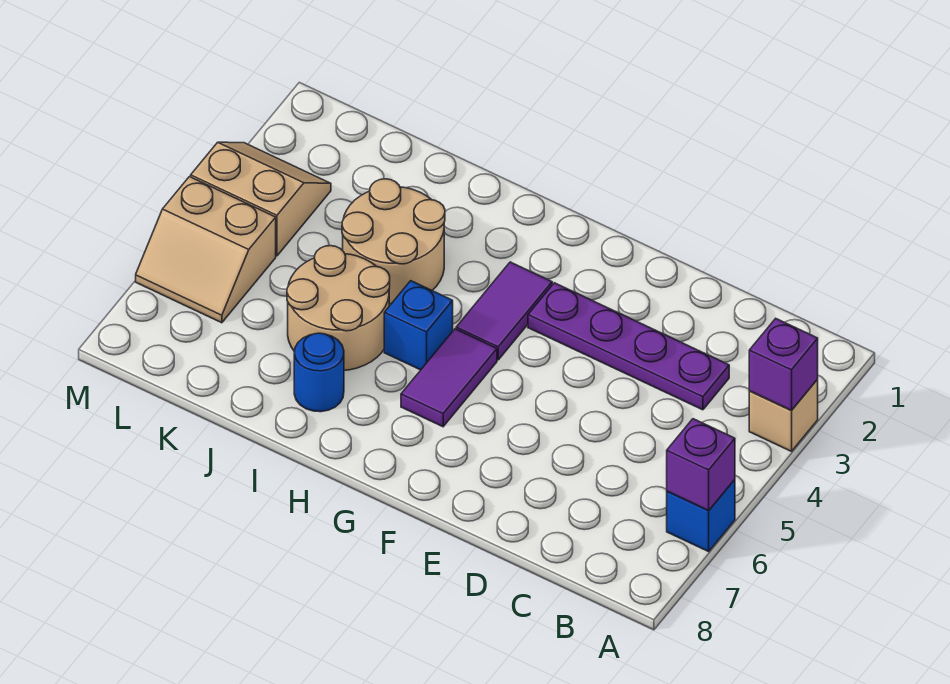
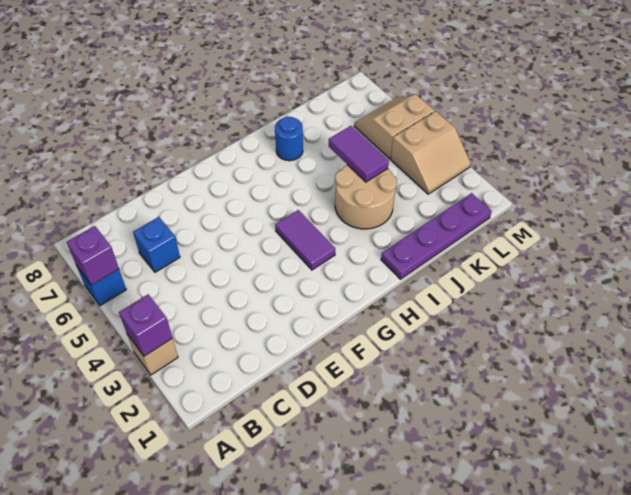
purple plate C3:F3 level 1 -> purple plate I1:L1 level 1
purple tile G5:G6 level 1 -> purple tile J4:J5 level 2
blue brick H5 level 1 -> blue brick C6 level 1
tan round brick I5:J6 level 1 -> none

